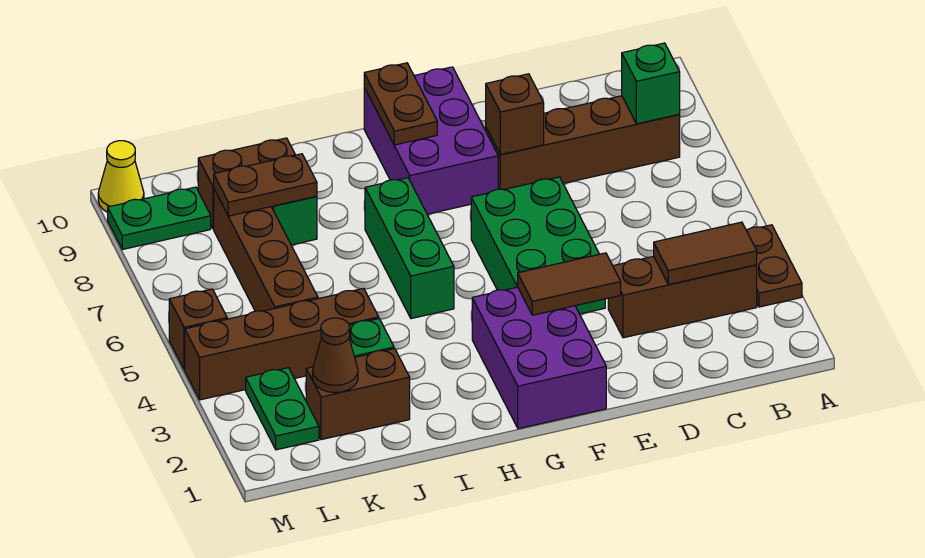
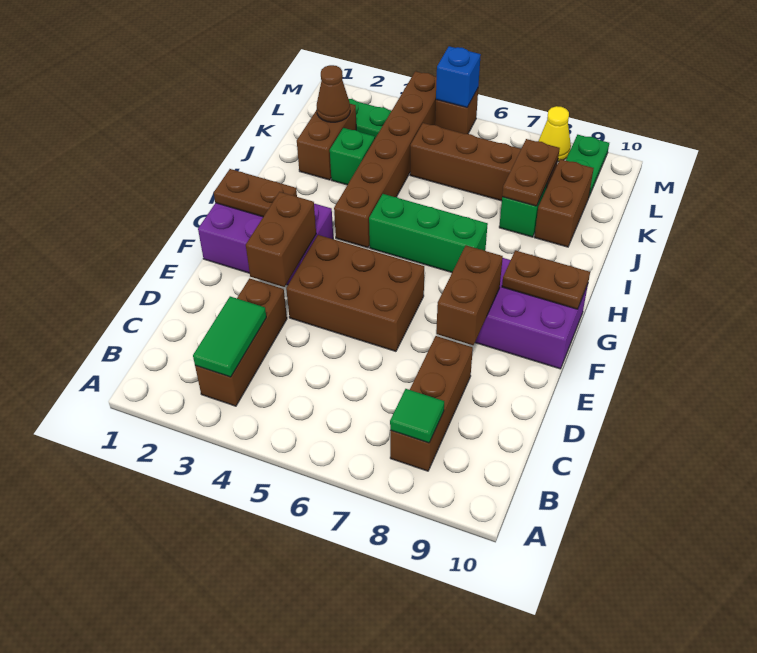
brown plate A3:A4 level 1 -> brown plate G1:G2 level 2
brown tile B3:C3 level 2 -> green tile B3:C3 level 2
brown brick B8:E8 level 1 -> brown brick B8:D8 level 1
green brick B8 level 2 -> green tile B8 level 2
brown tile E3:F3 level 2 -> brown brick E3:F3 level 2
green brick E4:F6 level 1 -> brown brick E4:F6 level 1
brown brick E8 level 2 -> brown brick E8:F8 level 2
brown brick J4:M4 level 1 -> brown brick H4:M4 level 1
none -> blue brick M5 level 2
yellow cone M10 level 1 -> yellow cone M8 level 1

